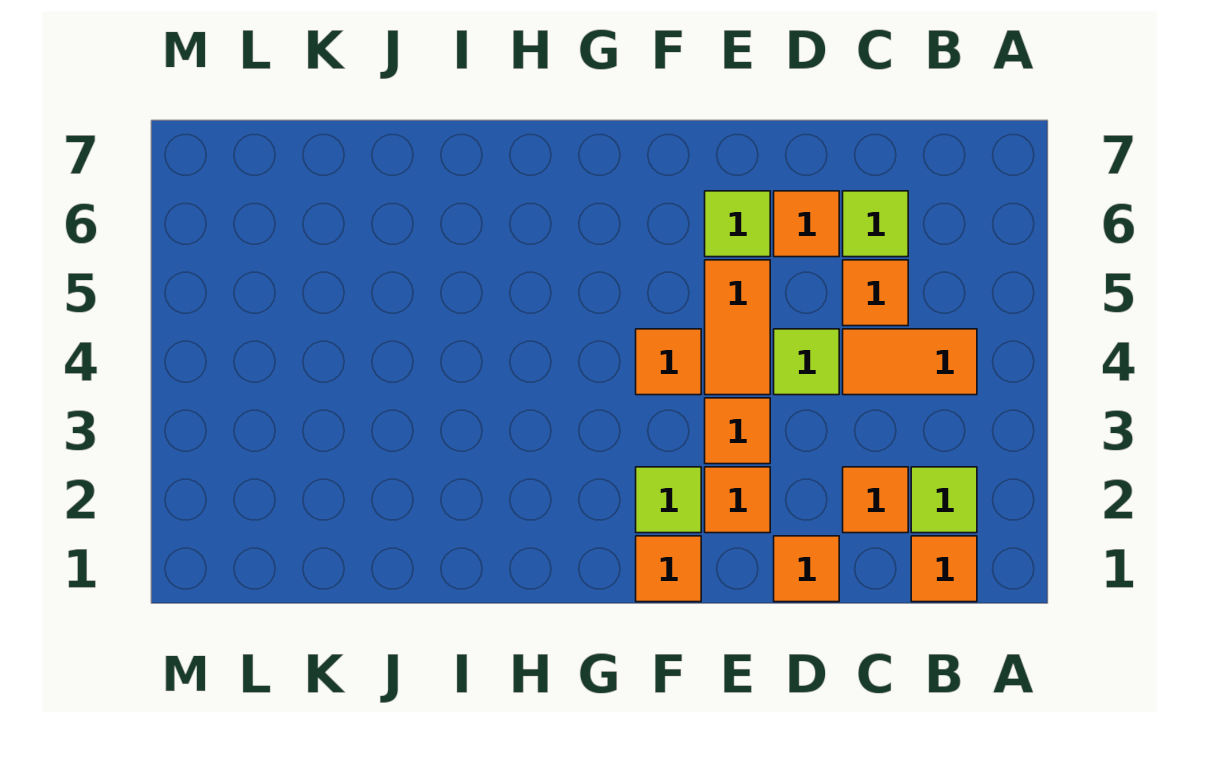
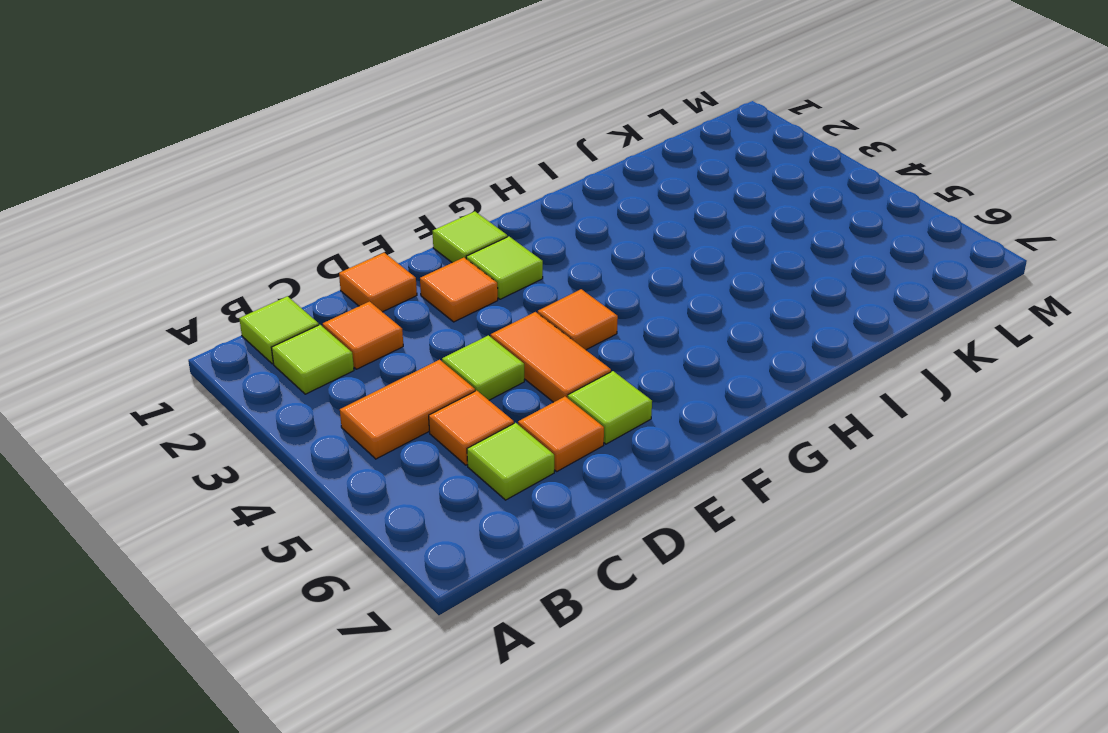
orange tile B1 level 1 -> lime tile B1 level 1
orange tile E3 level 1 -> none
orange tile F1 level 1 -> lime tile F1 level 1

